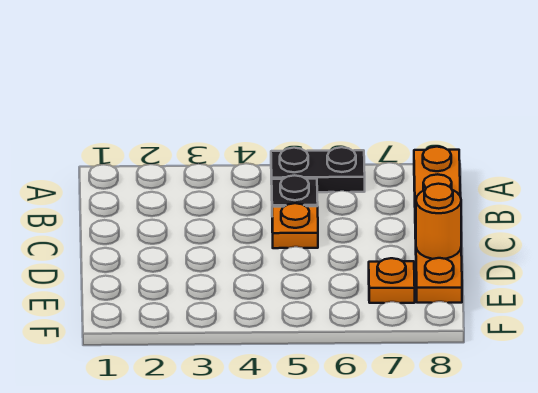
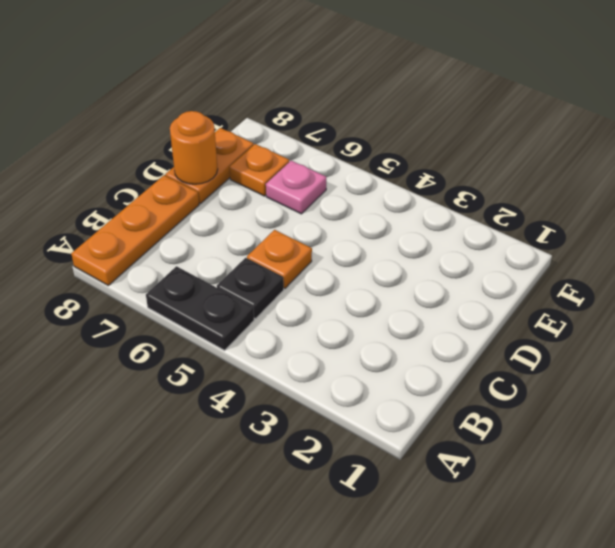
none -> pink plate E6 level 1

